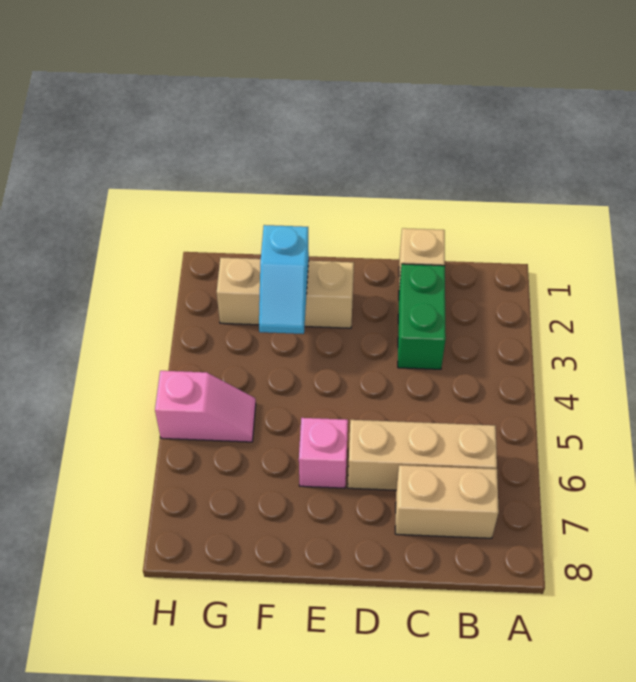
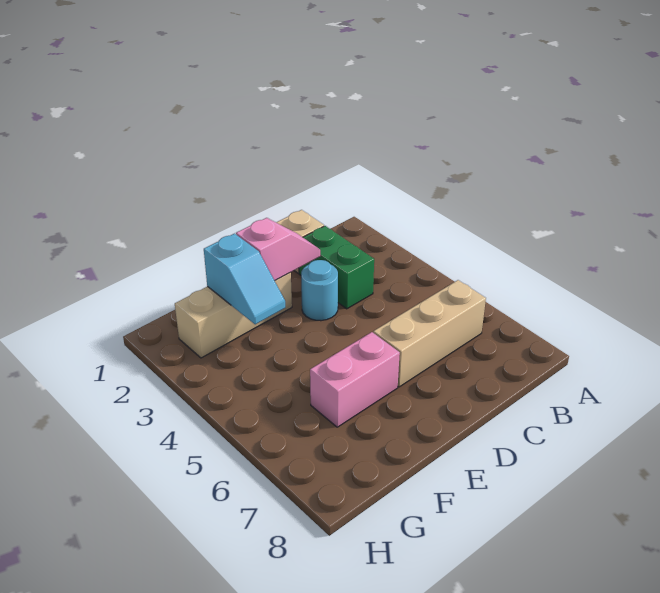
tan brick B7:C7 level 1 -> none
none -> cyan round brick D3 level 1
pink brick E6 level 1 -> pink brick E6:F6 level 1
pink slope G5:H5 level 1 top H -> pink slope D2:E2 level 2 top E

